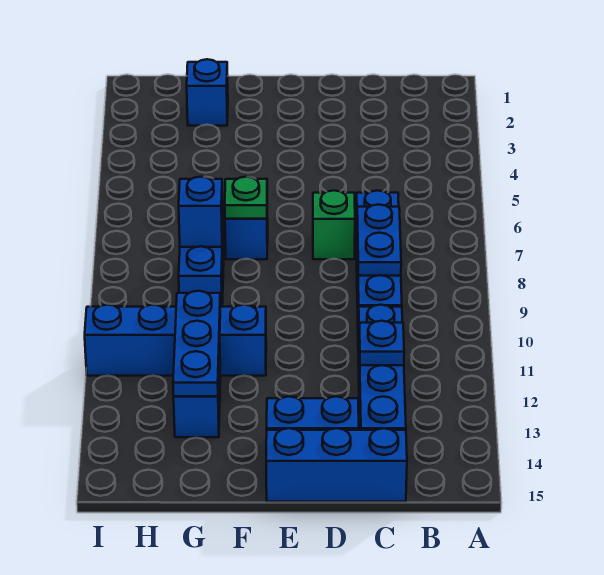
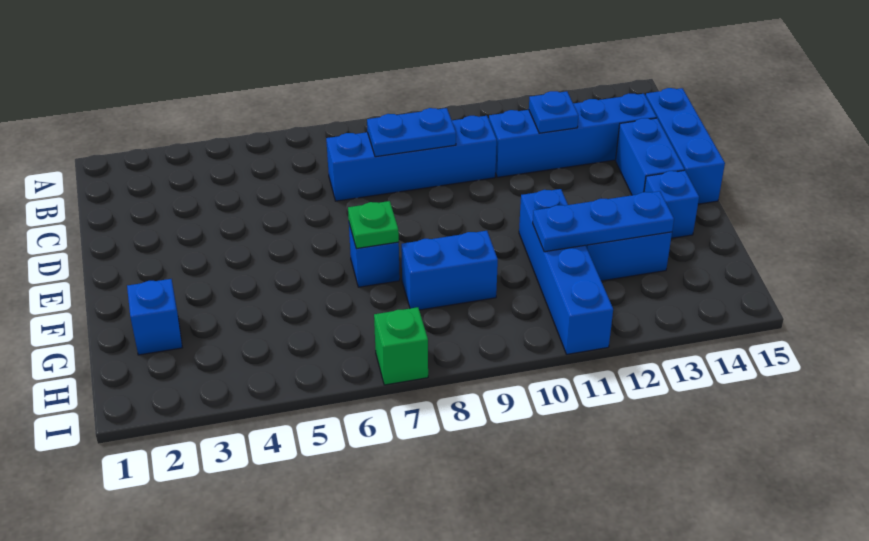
green brick D7 level 1 -> green brick I7 level 1
blue brick G8 level 2 -> blue brick F14 level 1

